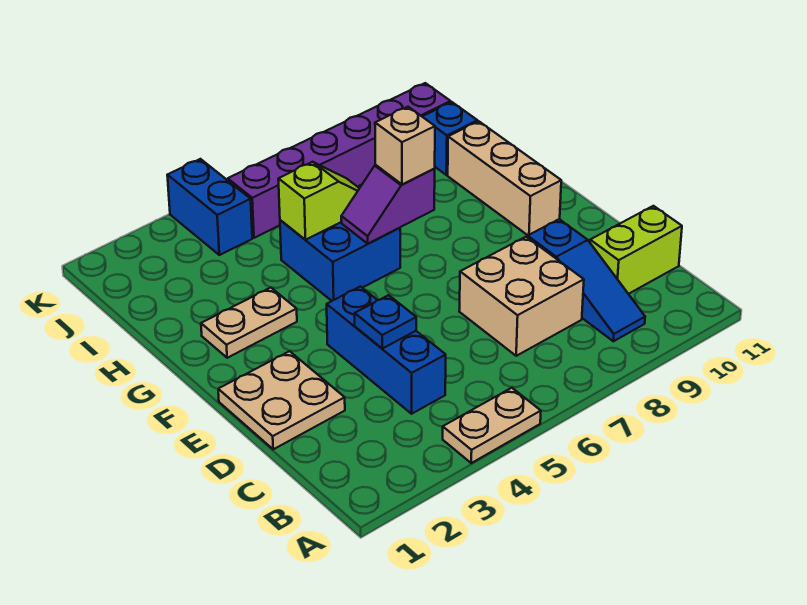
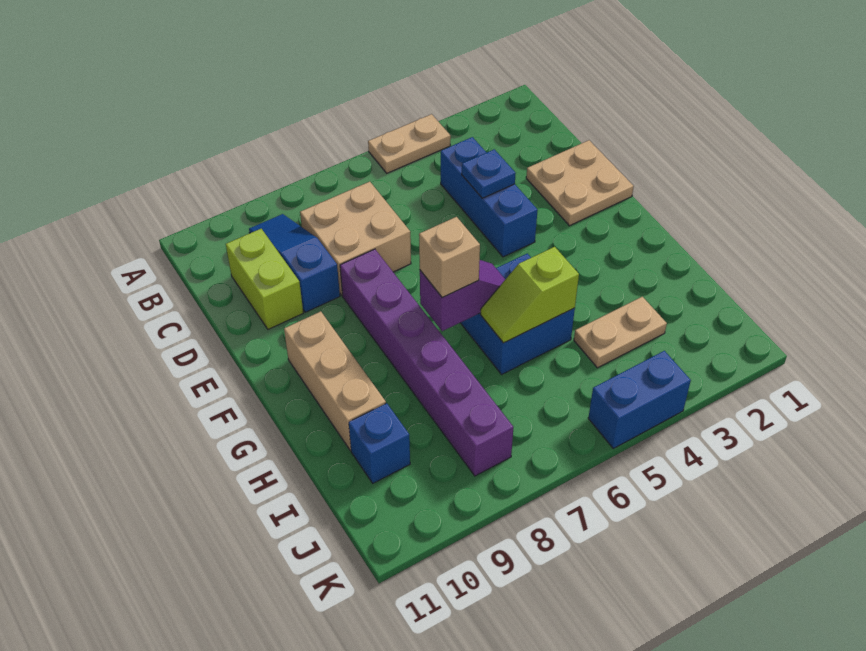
lime brick C10:C11 level 1 -> lime brick C10:D10 level 1
tan plate G2:G3 level 1 -> tan plate I3:I4 level 1
blue brick J4:K4 level 1 -> blue brick K4:K5 level 1
purple brick J5:J10 level 1 -> purple brick E8:J8 level 1

